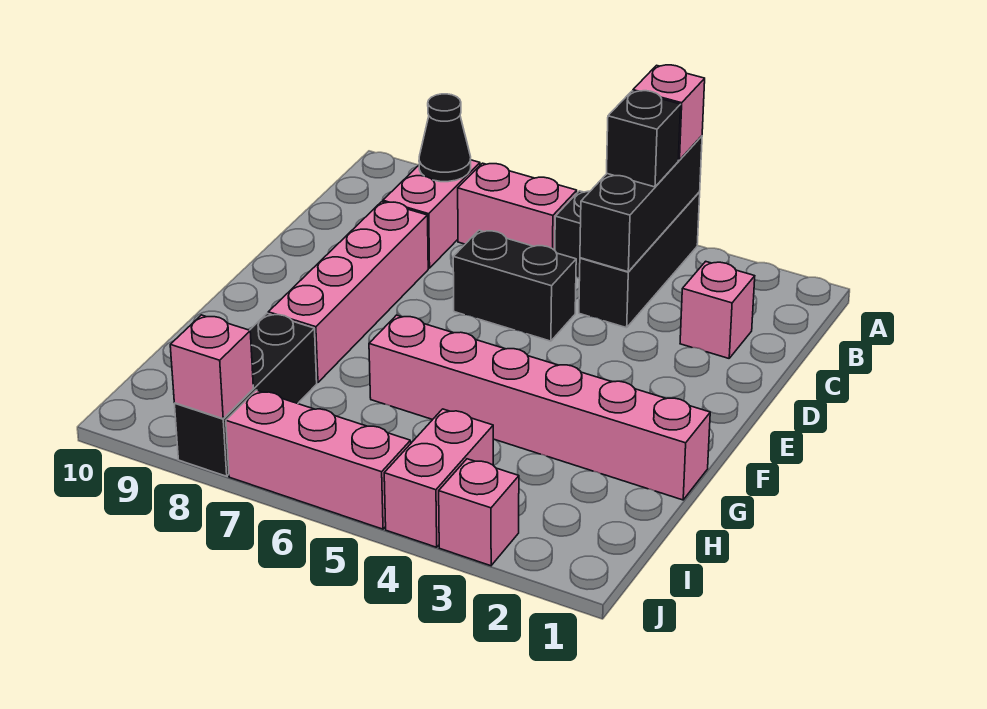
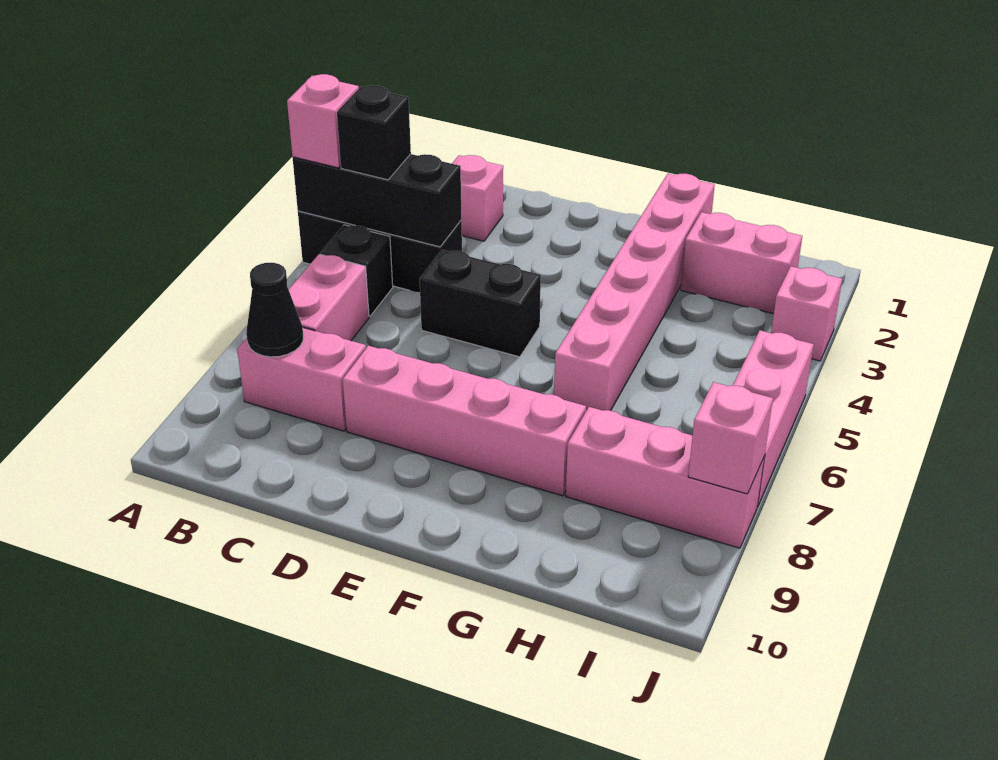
black brick D5:D6 level 1 -> black brick D5:E5 level 1
black brick H8:J8 level 1 -> pink brick H8:J8 level 1
pink brick I4:J4 level 1 -> pink brick H2:I2 level 1

